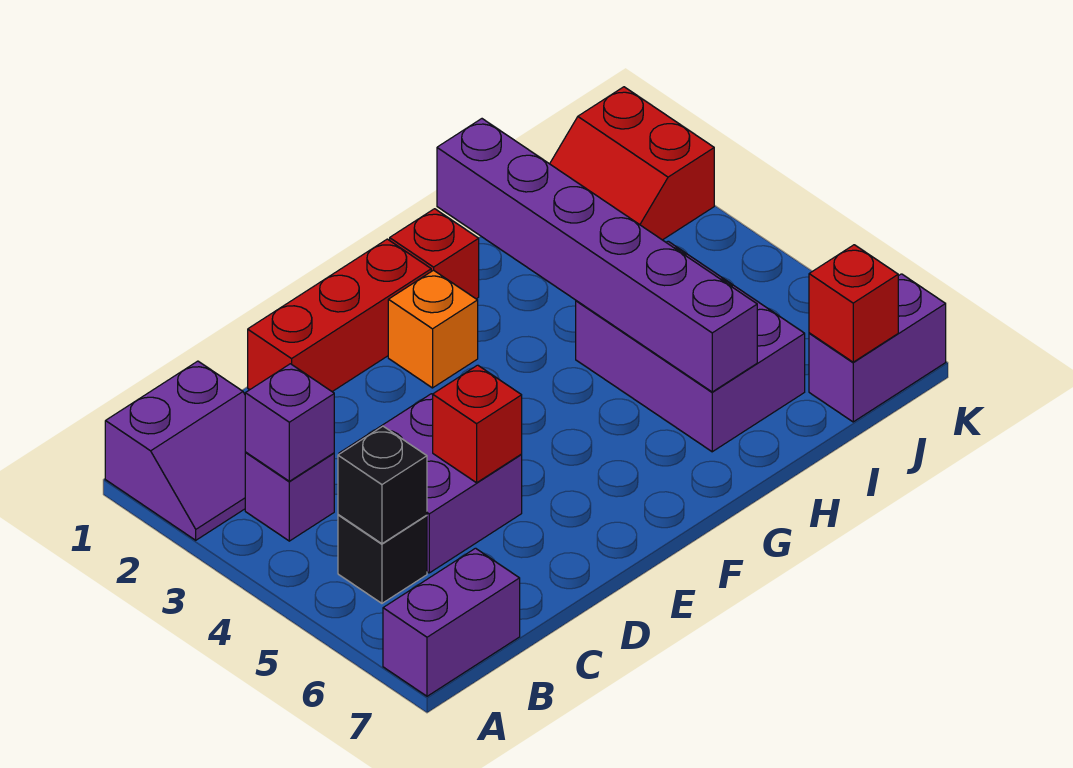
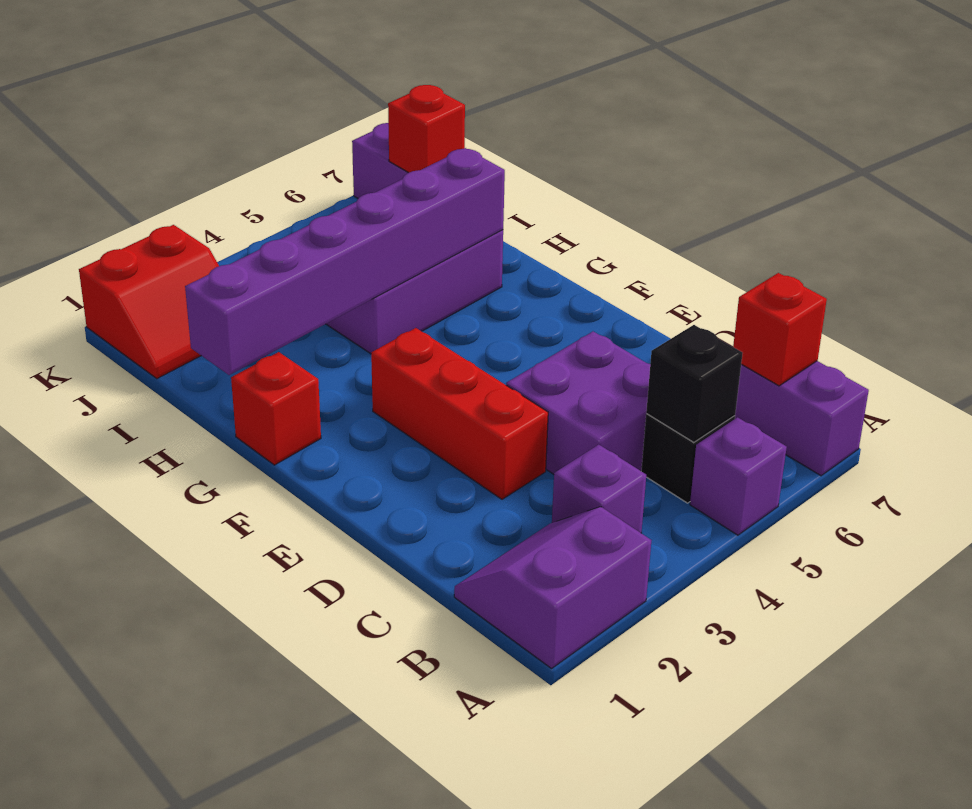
purple slope A1:B2 level 1 top 1 -> purple slope A1:B2 level 1 top A
purple brick B3 level 2 -> purple brick A5 level 1
red brick D1:F1 level 1 -> red brick D3:F3 level 1
red brick D5 level 2 -> red brick B7 level 2
orange brick F2 level 1 -> none

